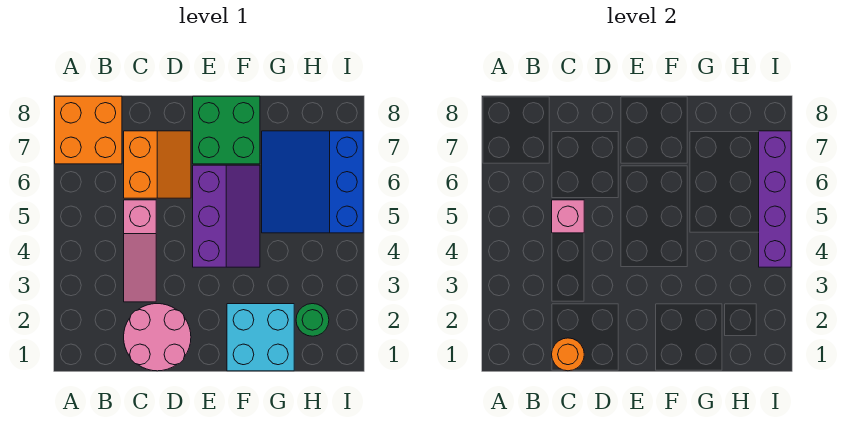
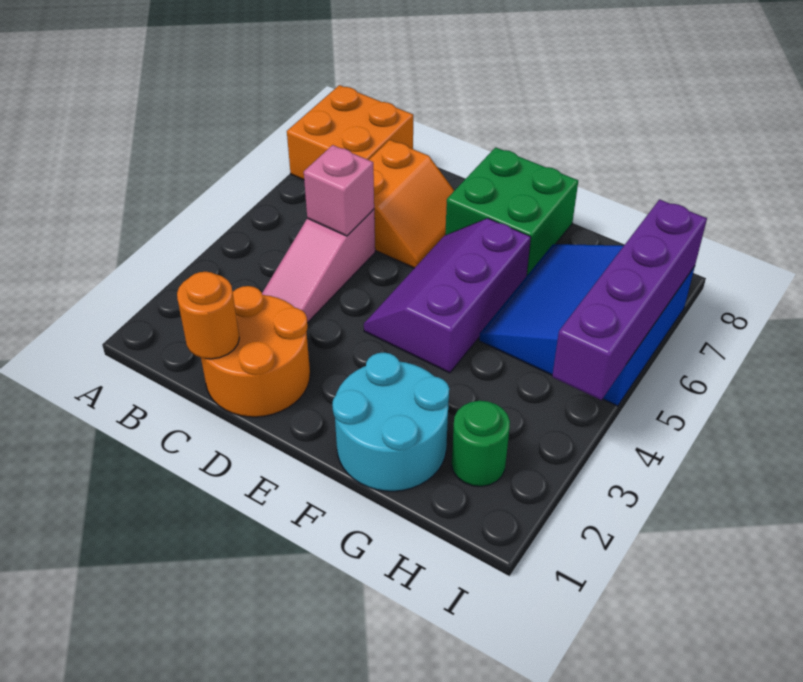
pink round brick C1:D2 level 1 -> orange round brick C1:D2 level 1
purple slope E4:F6 level 1 top E -> purple slope E4:F6 level 1 top F
cyan brick F1:G2 level 1 -> cyan round brick F1:G2 level 1

